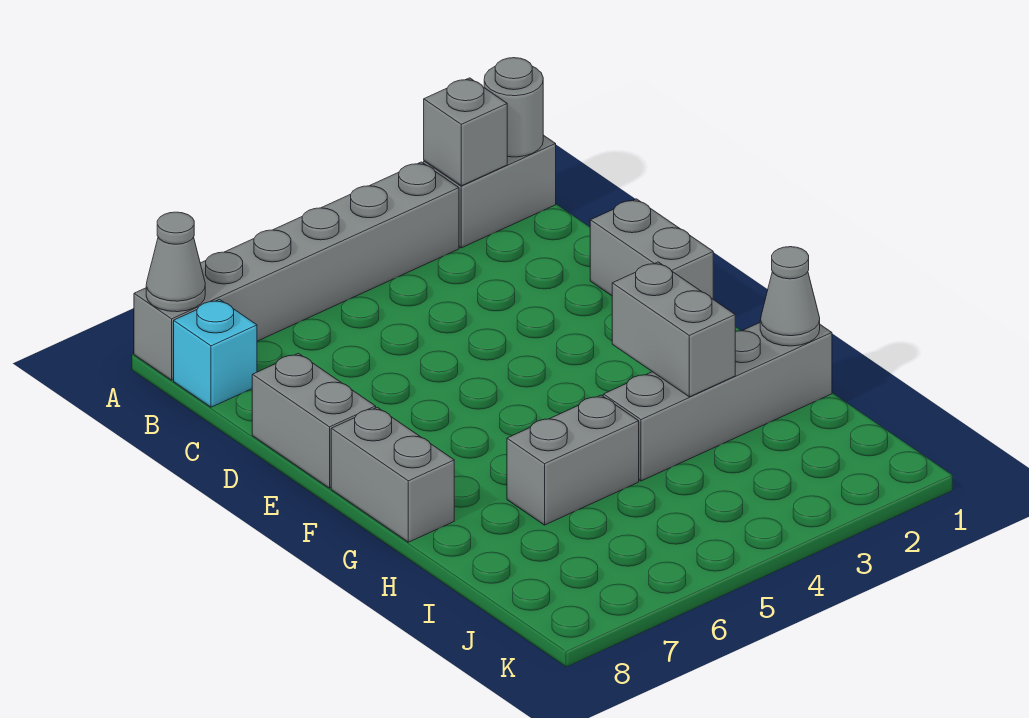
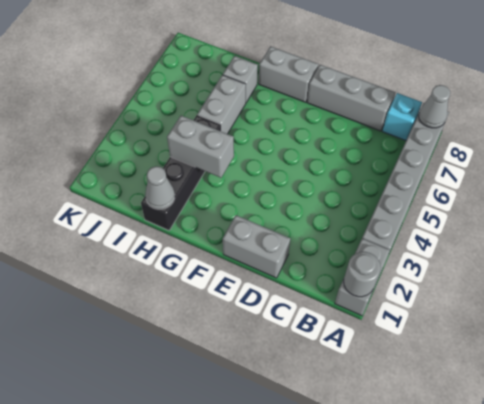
grey brick A2 level 2 -> grey brick H7 level 1
grey brick D8:E8 level 1 -> grey brick C8:E8 level 1
grey brick H1:H4 level 1 -> black brick H1:H4 level 1

